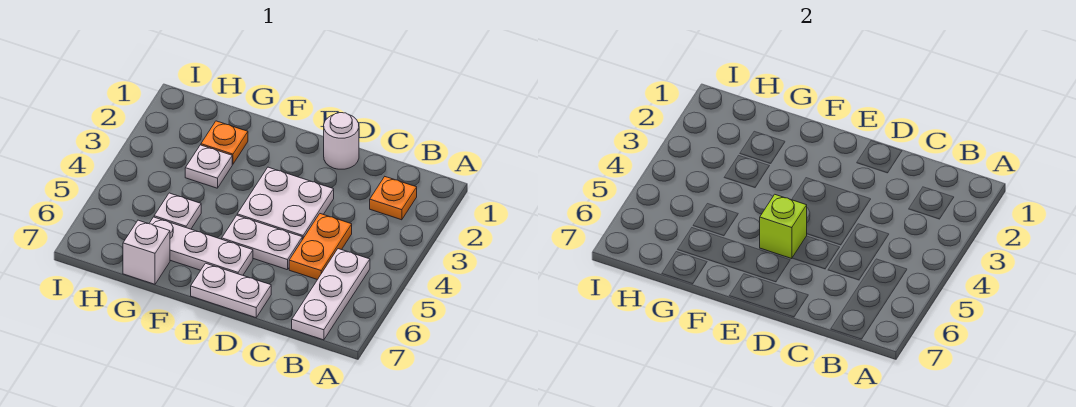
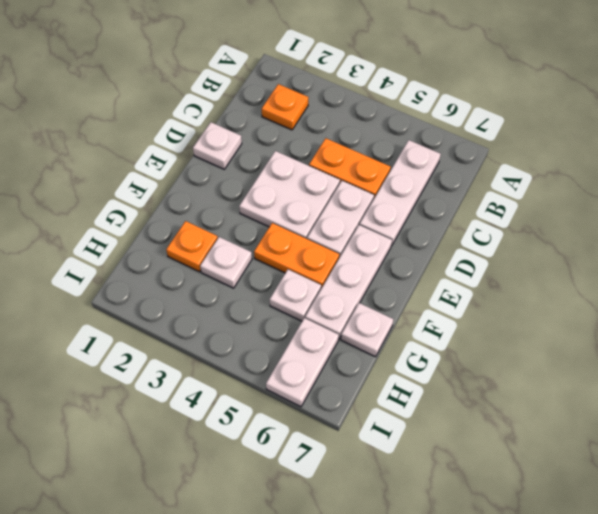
white plate B5:B7 level 1 -> white plate B6:D6 level 1
white round brick D1 level 1 -> white plate D1 level 1
white plate D7:E7 level 1 -> white plate H6:I6 level 1
lime brick E5 level 2 -> none
none -> orange plate F4:F5 level 1
white brick G7 level 1 -> white plate G7 level 1

